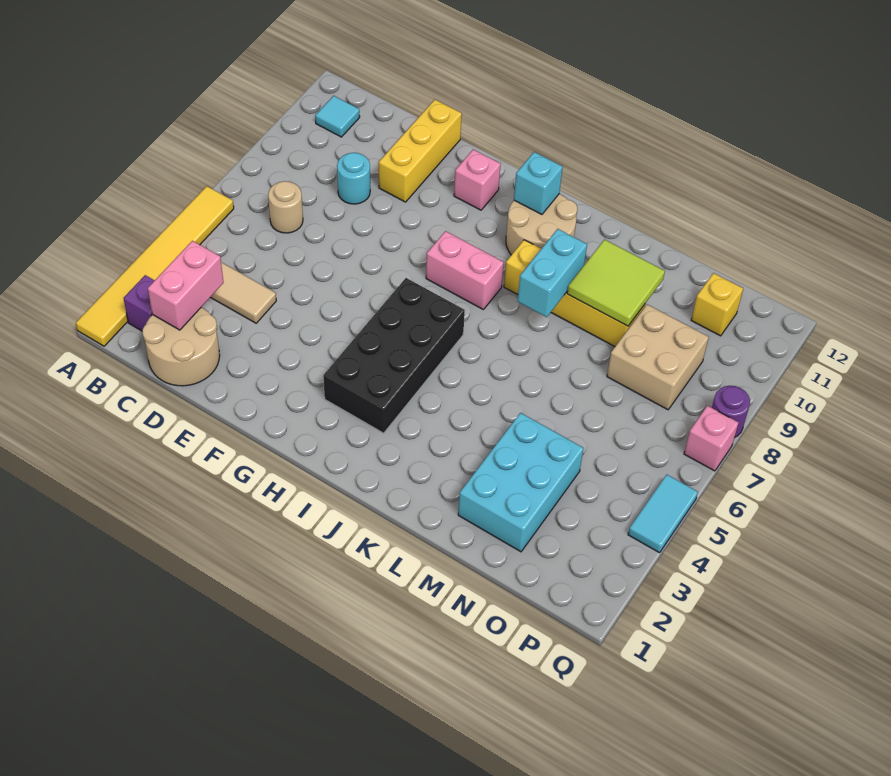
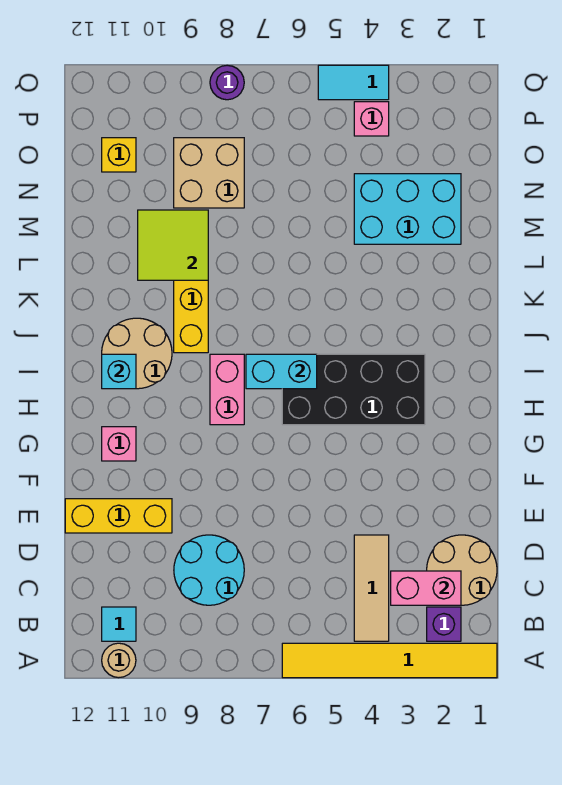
tan round brick C7 level 1 -> tan round brick A11 level 1
cyan round brick D9 level 1 -> cyan round brick C8:D9 level 1
cyan brick K8:K9 level 2 -> cyan brick I6:I7 level 2
pink brick Q7 level 1 -> pink brick P4 level 1

